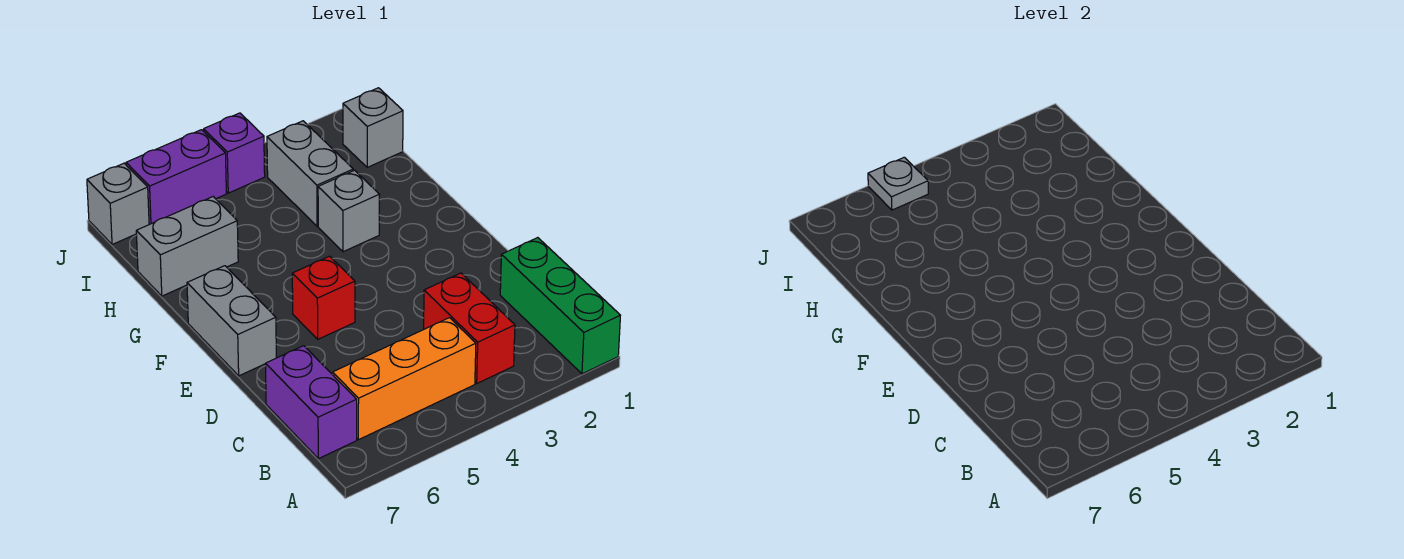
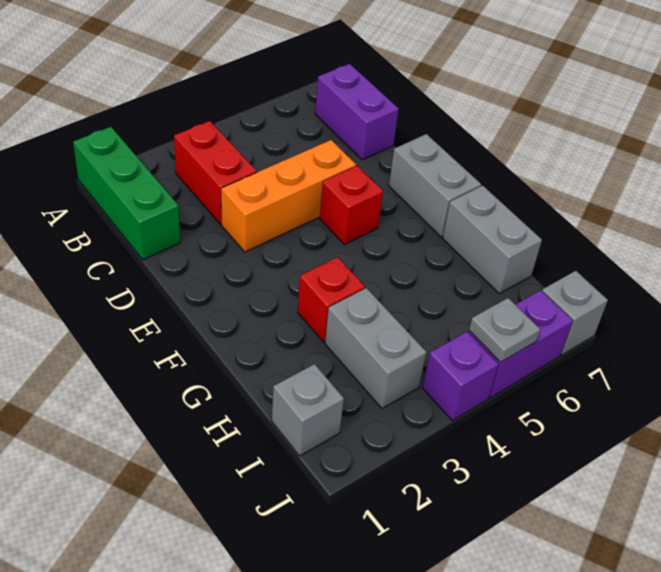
orange brick B4:B6 level 1 -> orange brick D3:D5 level 1
grey brick G3 level 1 -> red brick G3 level 1
grey brick H6:H7 level 1 -> grey brick G7:H7 level 1

